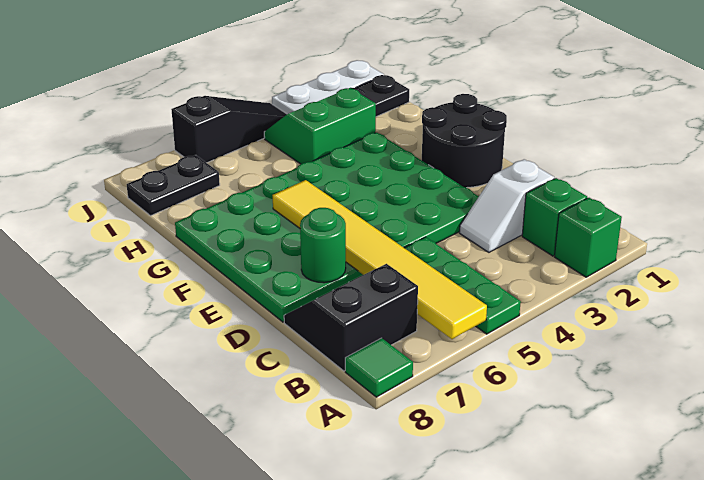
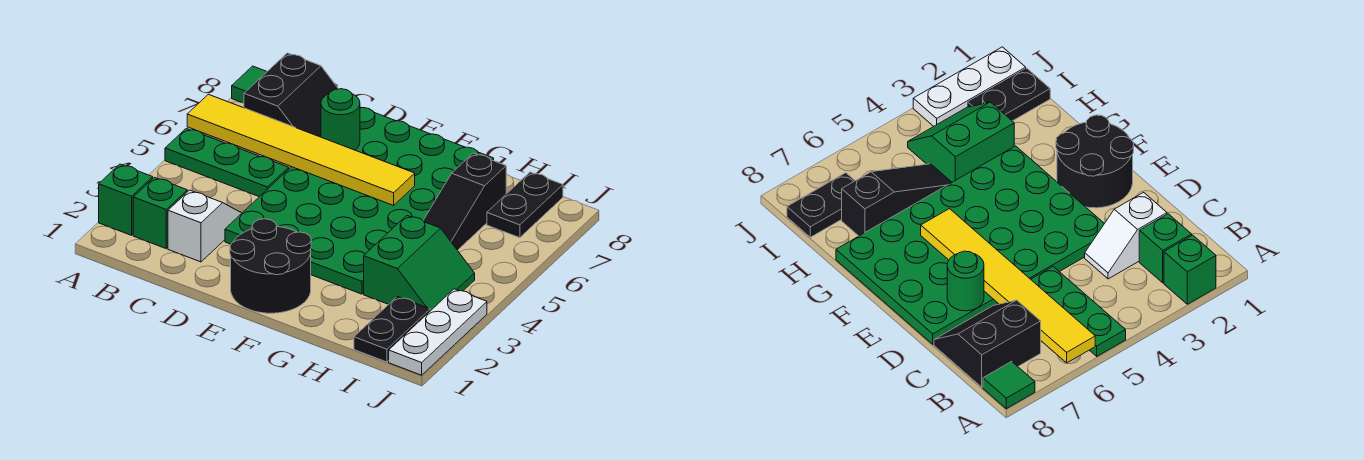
black slope J4:J6 level 1 top 6 -> black slope H5:H7 level 1 top 7

